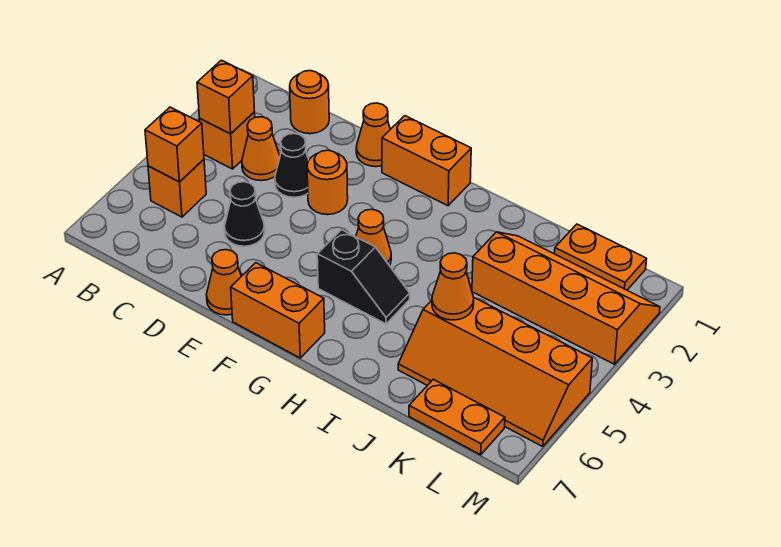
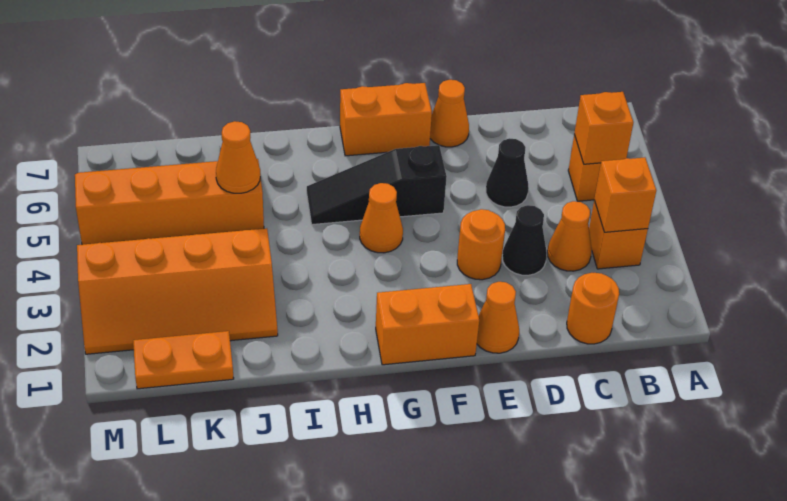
black slope G5:H5 level 1 top G -> black slope F5:H5 level 1 top F
orange plate K7:L7 level 1 -> none

